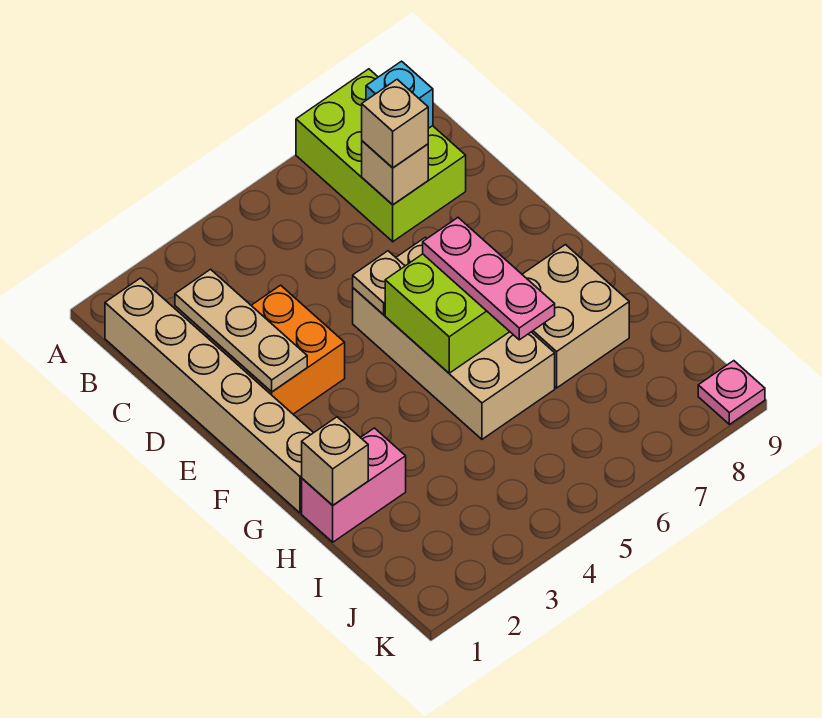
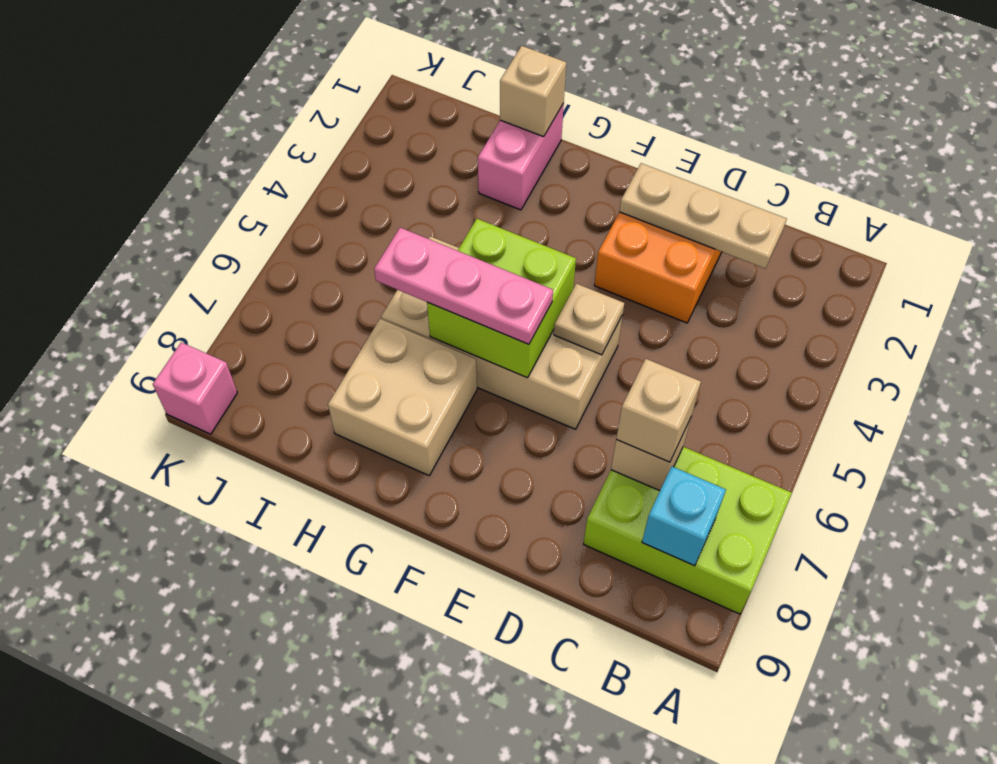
tan brick B1:G1 level 1 -> none
pink plate K9 level 1 -> pink brick K9 level 1

